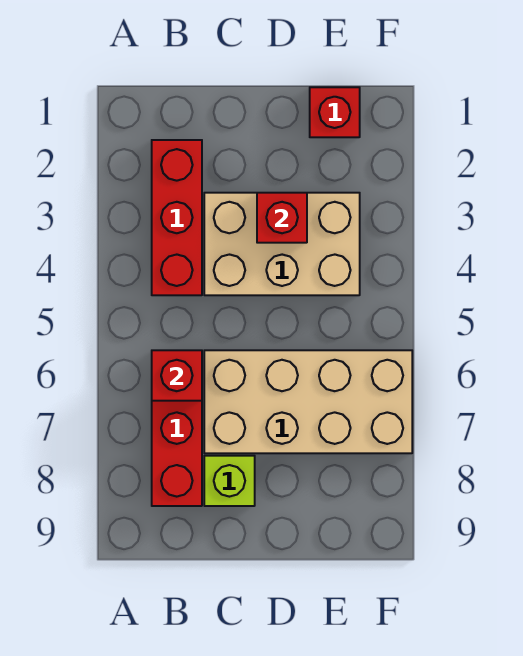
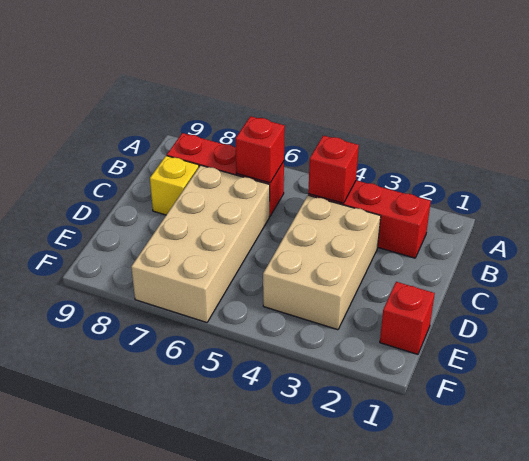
lime brick C8 level 1 -> yellow brick C8 level 1
red brick D3 level 2 -> red brick B4 level 2

